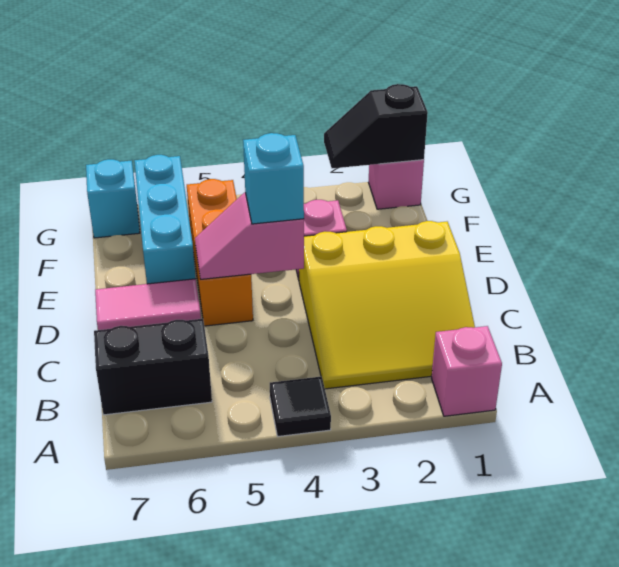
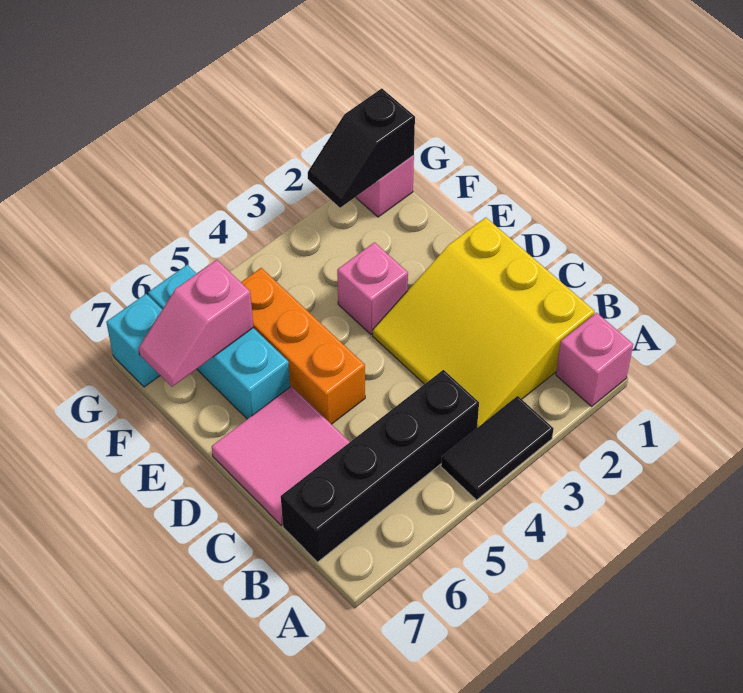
black tile A4 level 1 -> black tile A3:A4 level 1
yellow slope B1:D3 level 1 top D -> yellow slope B1:D3 level 1 top 1
black brick B6:B7 level 1 -> black brick B4:B7 level 1
pink slope D4:D5 level 2 top 4 -> pink slope F6:F7 level 2 top 6
cyan brick D4 level 3 -> none
pink tile D6:D7 level 1 -> pink tile C6:D7 level 1

